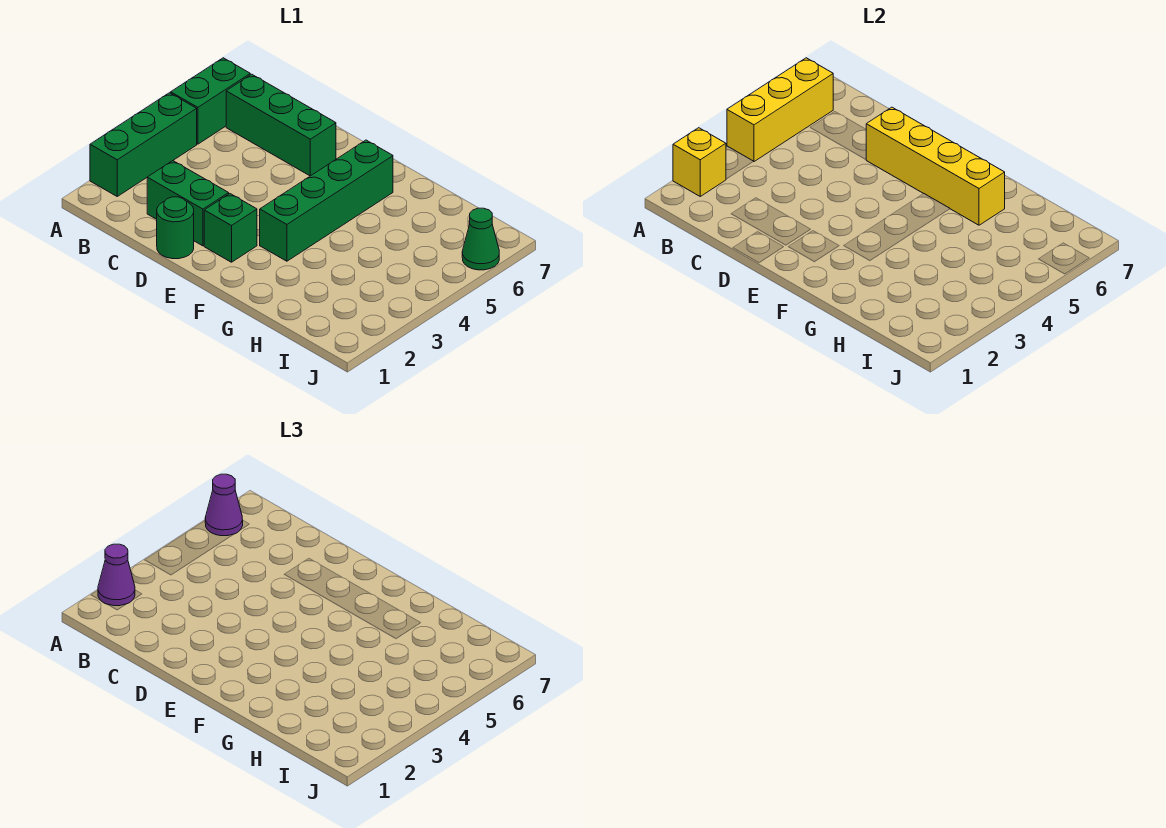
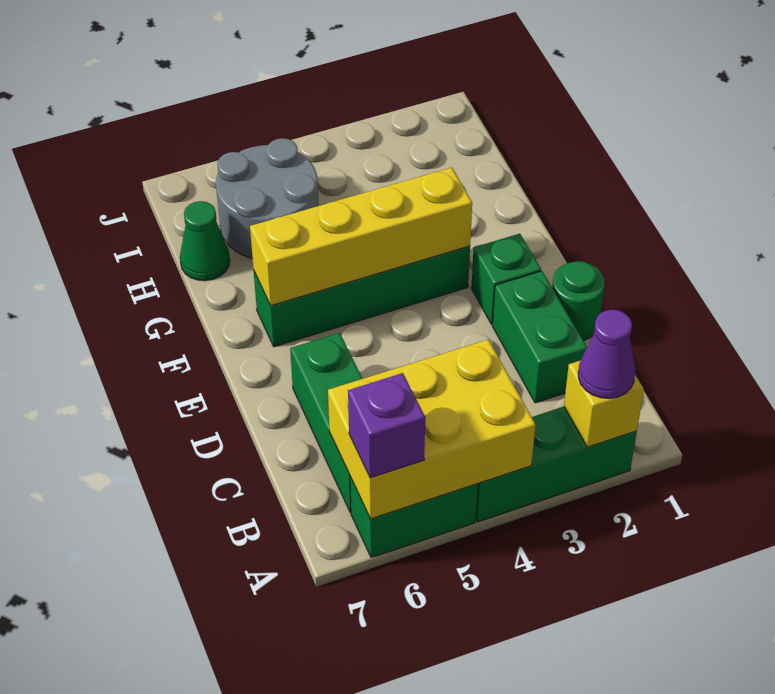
yellow brick A4:A6 level 2 -> yellow brick A4:B6 level 2
purple cone A6 level 3 -> purple brick A6 level 3
yellow brick D6:G6 level 2 -> yellow brick F3:F6 level 2
none -> grey round brick H5:I6 level 1
green cone J6 level 1 -> green cone H7 level 1

